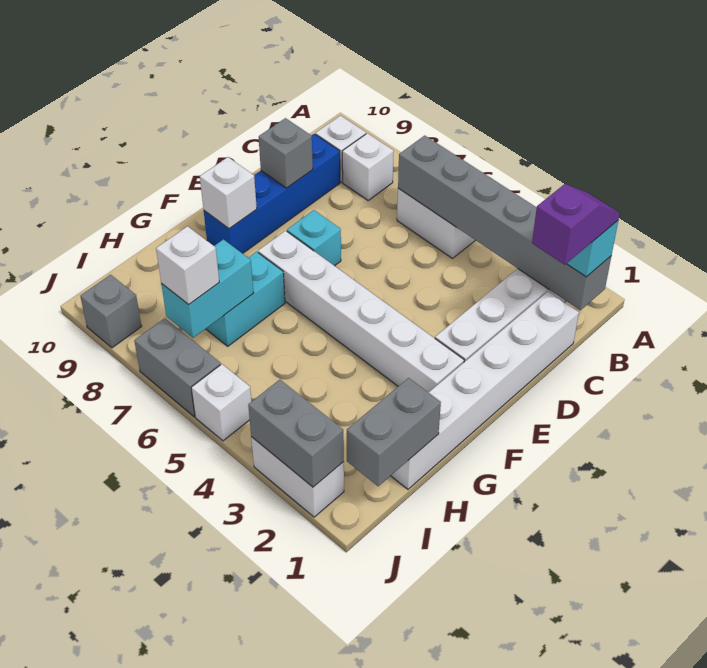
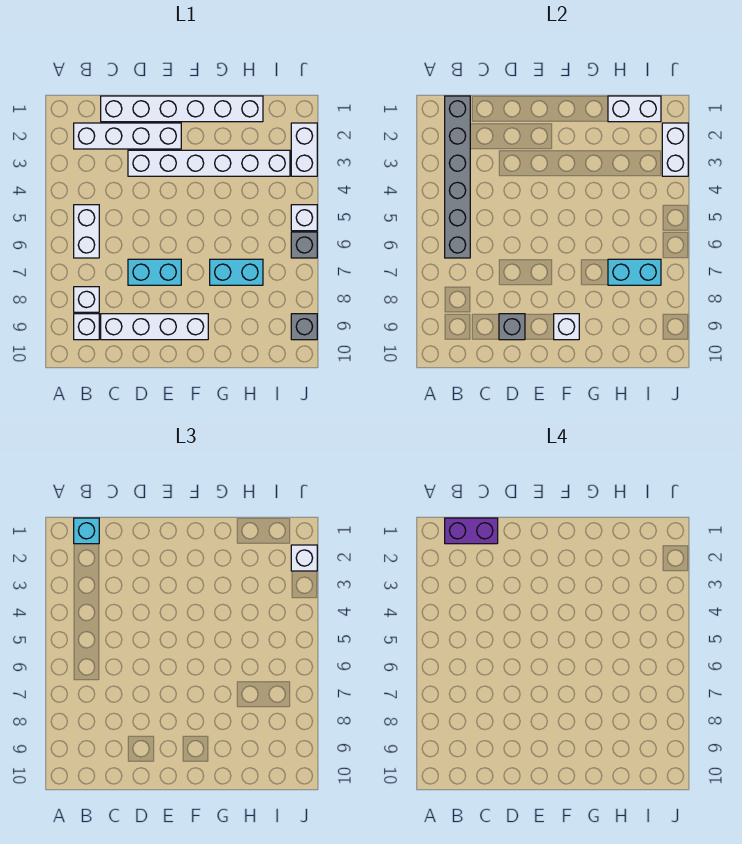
purple slope B1:C1 level 4 top C -> purple brick B1:C1 level 4
blue brick C9:F9 level 1 -> white brick C9:F9 level 1
cyan brick E7 level 1 -> cyan brick D7:E7 level 1
white brick F2:F7 level 1 -> white brick D3:I3 level 1
grey brick H1:I1 level 2 -> white brick H1:I1 level 2
white brick I7 level 3 -> white brick J2 level 3
grey brick J2:J3 level 2 -> white brick J2:J3 level 2
grey brick J6:J7 level 1 -> grey brick J6 level 1

